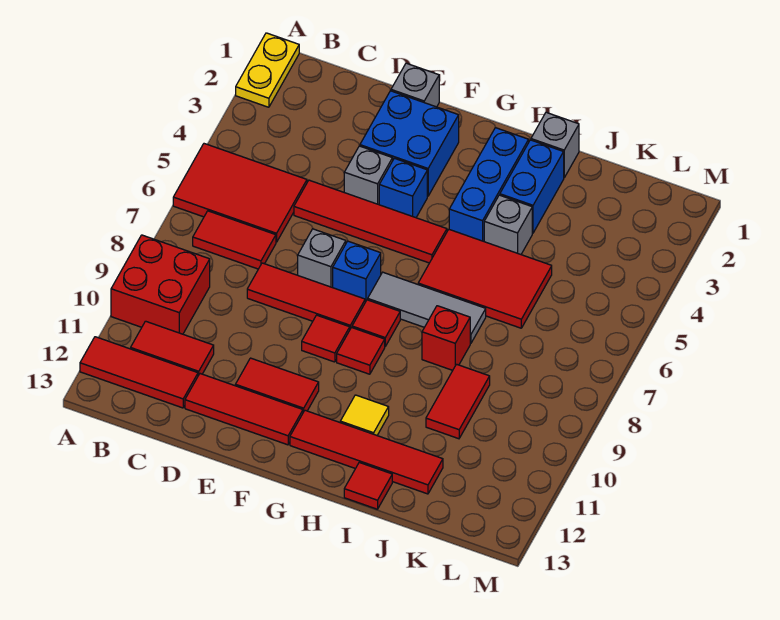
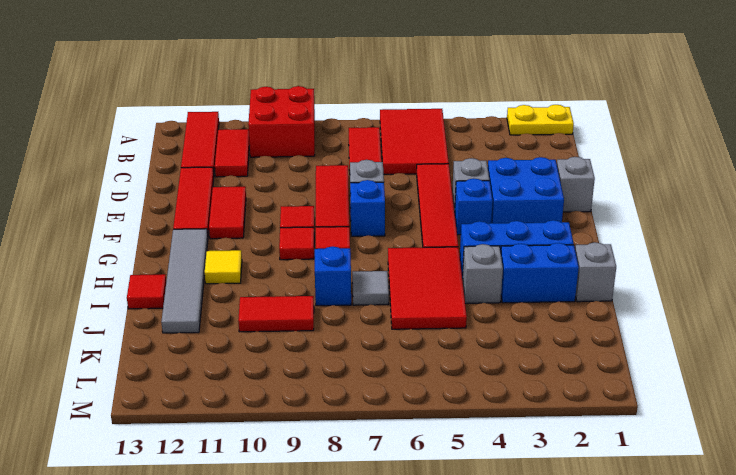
grey tile G7:I7 level 1 -> grey tile I7 level 1
red tile G12:J12 level 1 -> grey tile G12:J12 level 1
red brick I8 level 1 -> blue brick I8 level 1

